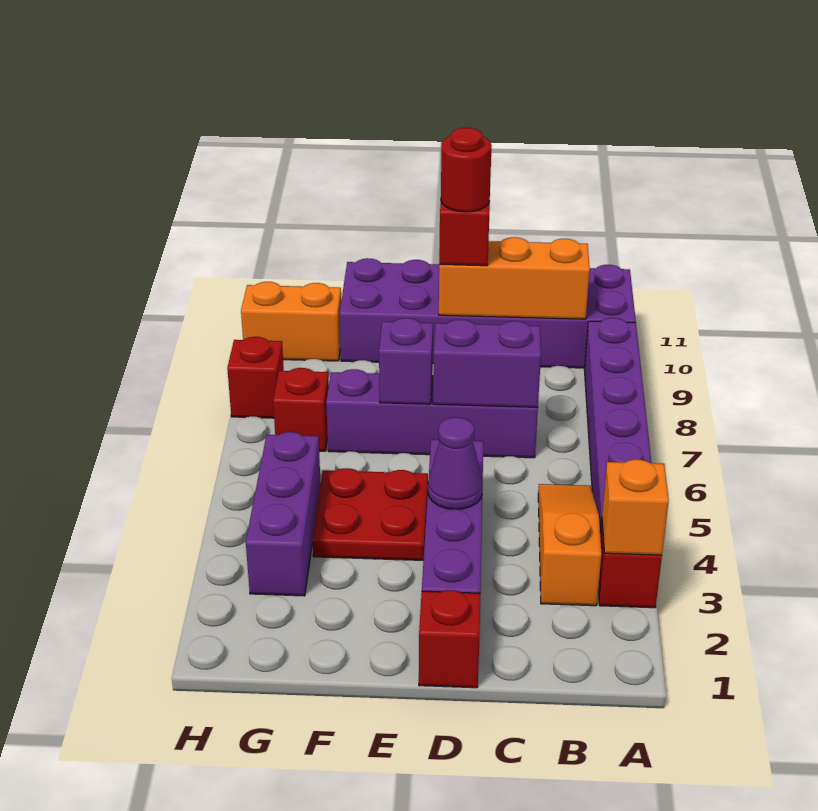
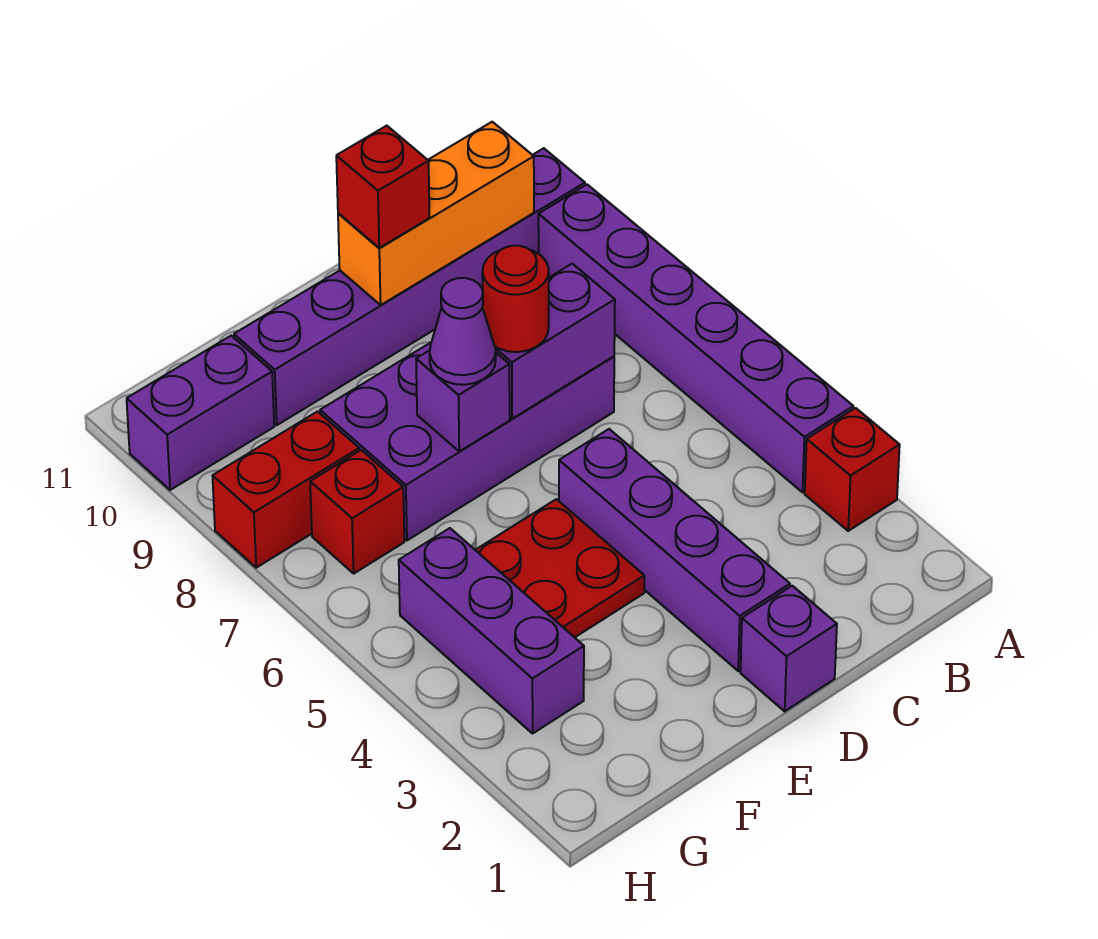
orange brick A3 level 2 -> none
purple brick A10:F11 level 1 -> purple brick A10:F10 level 1
orange slope B3:B5 level 1 top 3 -> none
purple brick C7:F7 level 1 -> purple brick C7:F8 level 1
red brick D1 level 1 -> purple brick D1 level 1
purple cone D4 level 2 -> purple cone E7 level 3
red round brick D10 level 4 -> red round brick D7 level 3
orange brick G10:H10 level 1 -> purple brick G10:H10 level 1
red brick H8 level 1 -> red brick G8:H8 level 1

